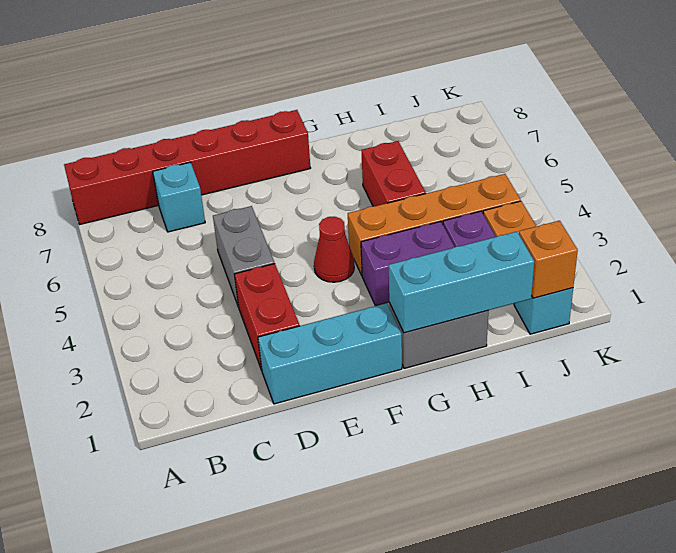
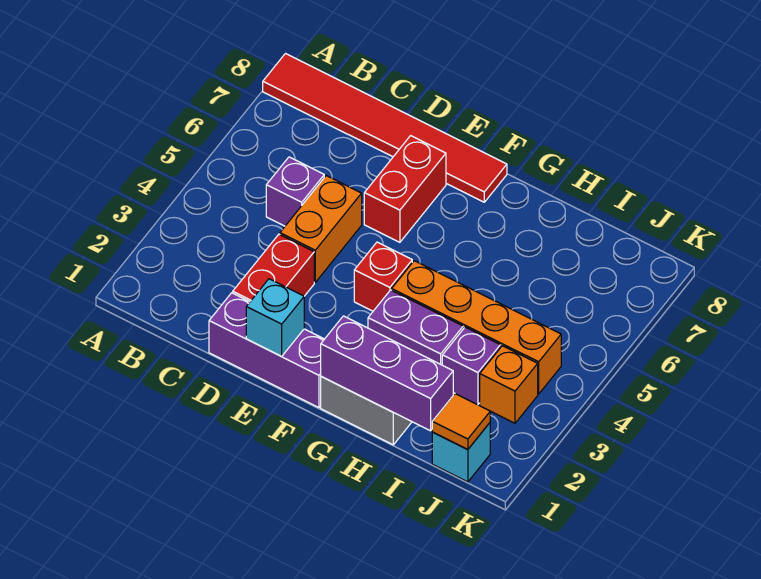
red brick A8:F8 level 1 -> red tile A8:F8 level 1
none -> purple brick C5 level 1
cyan brick C7 level 1 -> cyan brick E1 level 2
cyan brick D1:F1 level 1 -> purple brick D1:F1 level 1
grey brick D4:D5 level 1 -> orange brick D4:D5 level 1
red cone F4 level 1 -> red brick F4 level 1
cyan brick G1:I1 level 2 -> purple brick G1:I1 level 2
red brick H5:H6 level 1 -> red brick E6:E7 level 1
orange brick J1 level 2 -> orange tile J1 level 2

